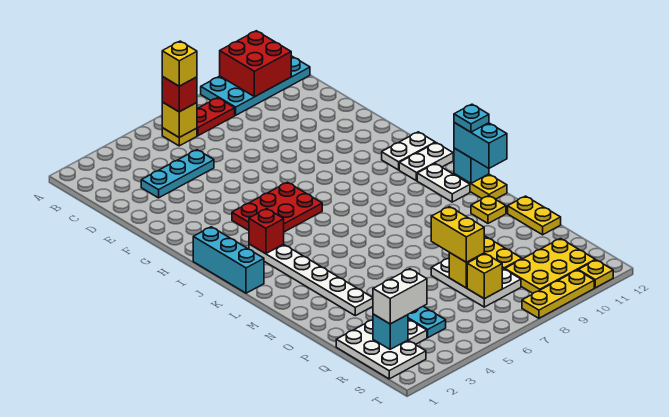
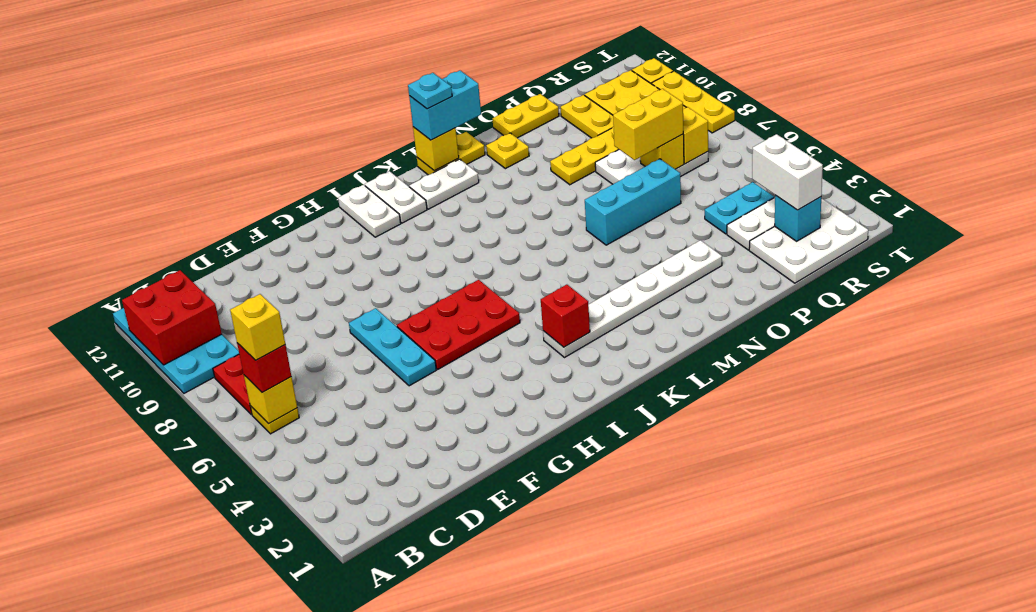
cyan plate D3:D5 level 1 -> cyan plate F5:F7 level 1
red plate H4:I6 level 1 -> red plate G5:I6 level 1
cyan brick I1:K1 level 1 -> cyan brick N6:P6 level 1
cyan brick L12 level 2 -> yellow brick L12 level 2
none -> yellow plate Q10:Q11 level 1

